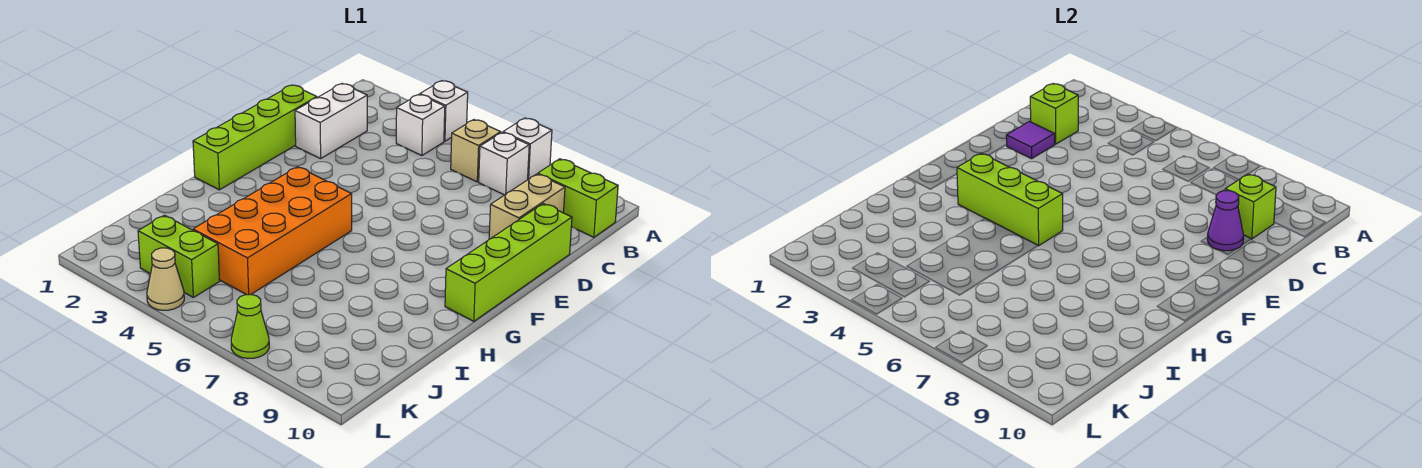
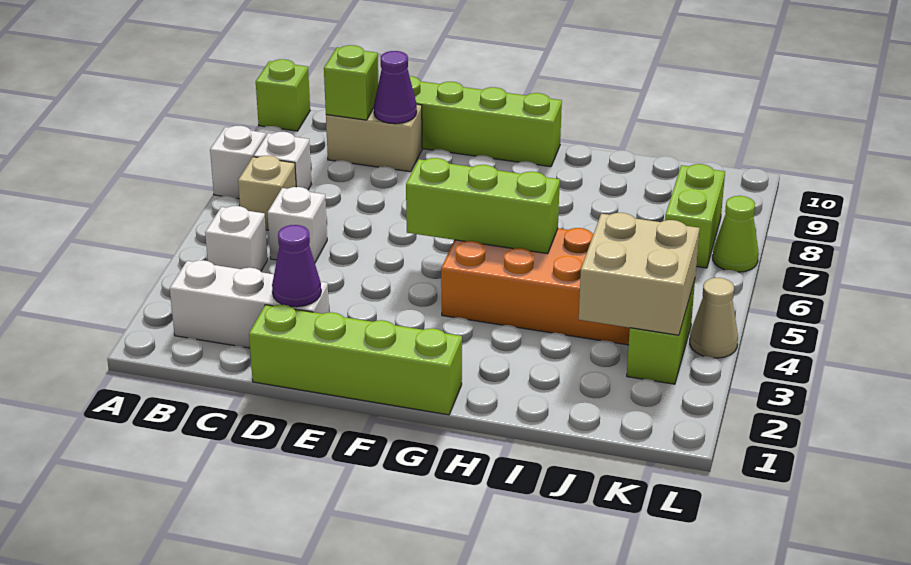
white brick A4 level 1 -> white brick C5 level 1
lime brick B9:B10 level 1 -> lime brick K7:K8 level 1
white brick C2:D2 level 1 -> white brick B2:D2 level 1
lime brick C2 level 2 -> lime brick A10 level 1
purple tile D2 level 2 -> purple cone D2 level 2
lime brick G3:G5 level 2 -> lime brick F5:H5 level 2
none -> tan brick J3:K4 level 2

